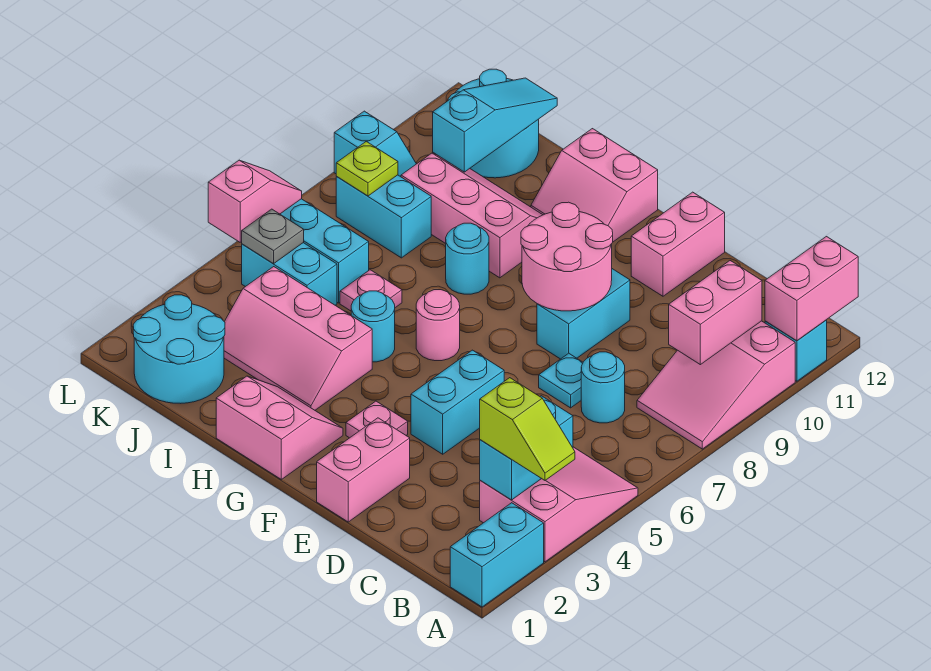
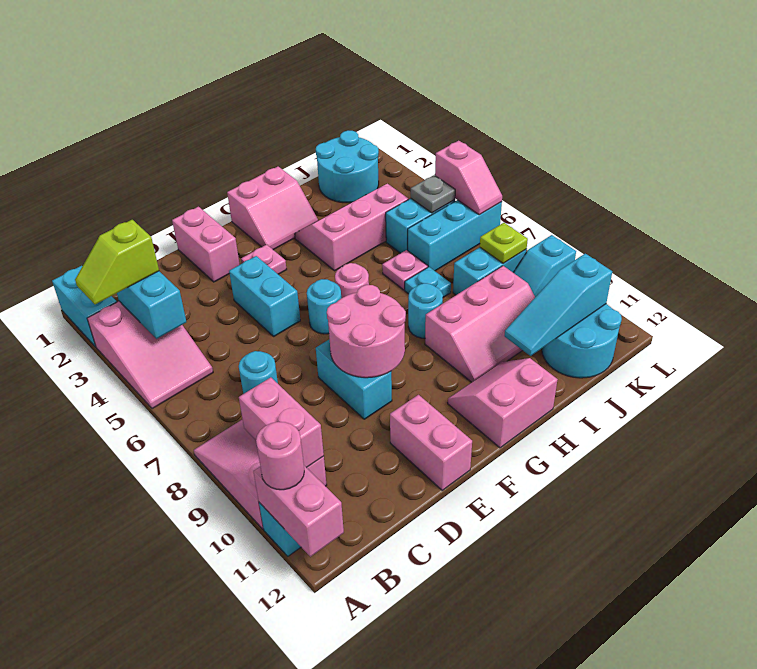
none -> pink round brick A11 level 3
cyan plate D7 level 1 -> cyan plate I7 level 1
cyan round brick H5 level 1 -> cyan round brick F6 level 1
cyan slope J10:J12 level 2 top 10 -> cyan slope I11:K11 level 2 top K

